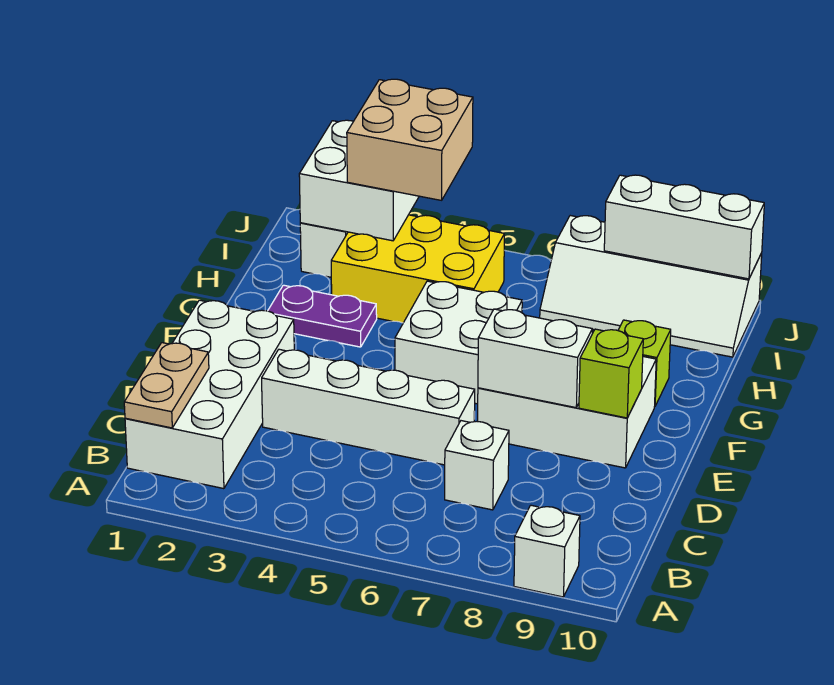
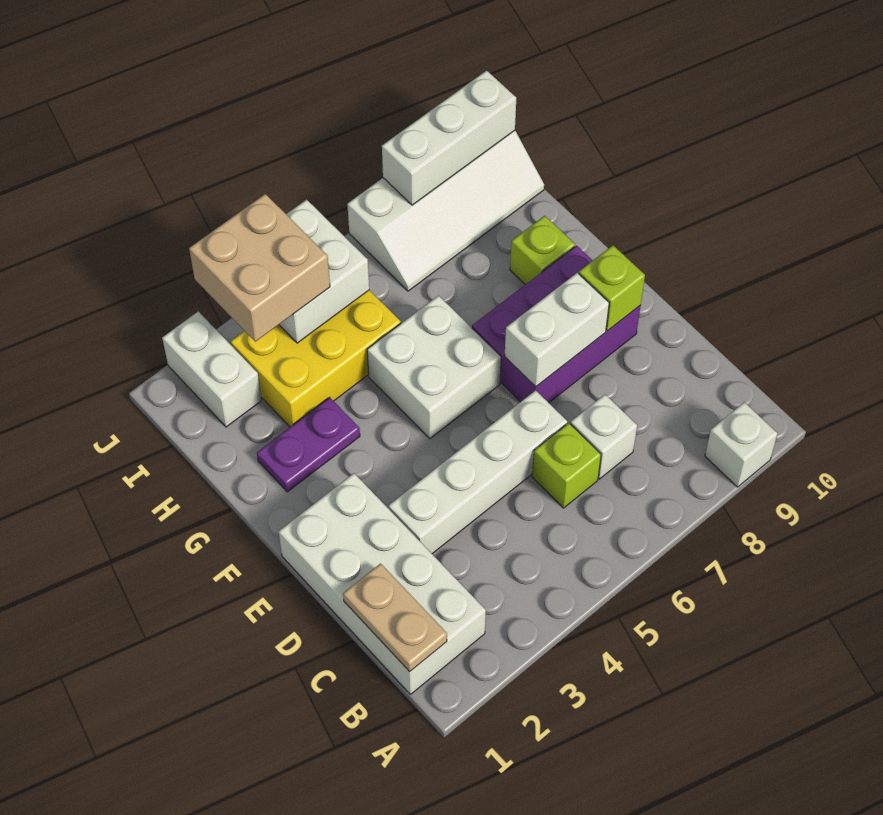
none -> lime brick C6 level 1
white brick E7:F9 level 1 -> purple brick E7:F9 level 1
white brick I2:J3 level 2 -> white brick I4:J5 level 2

